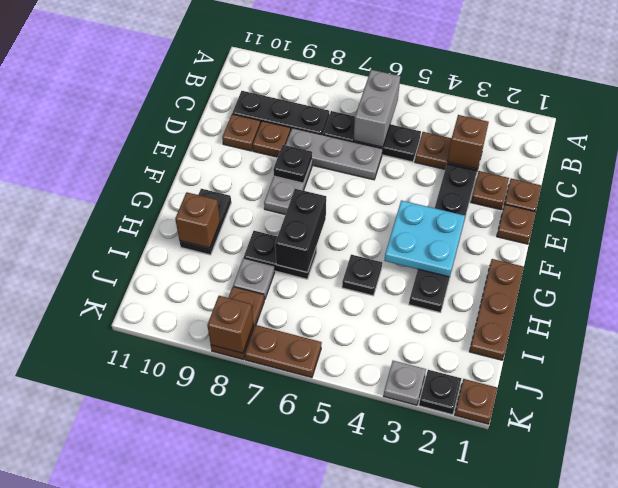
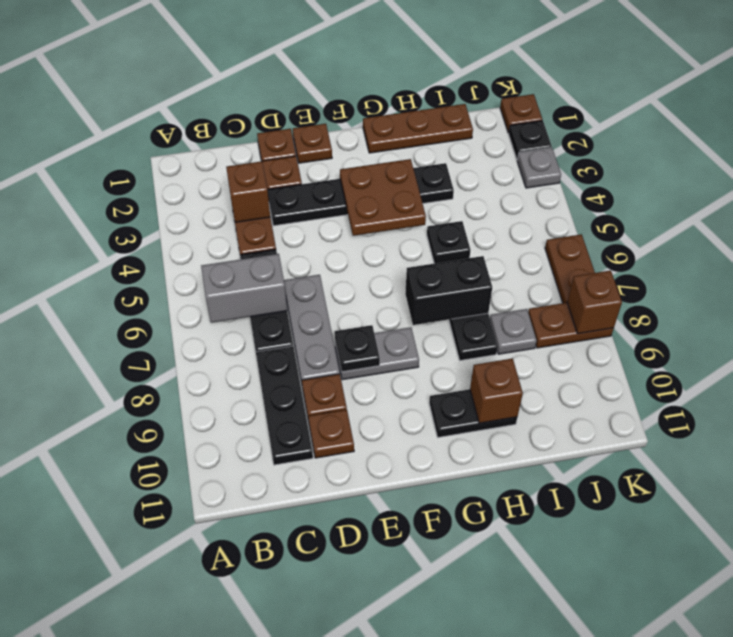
cyan plate F3:G4 level 2 -> brown plate F3:G4 level 2

